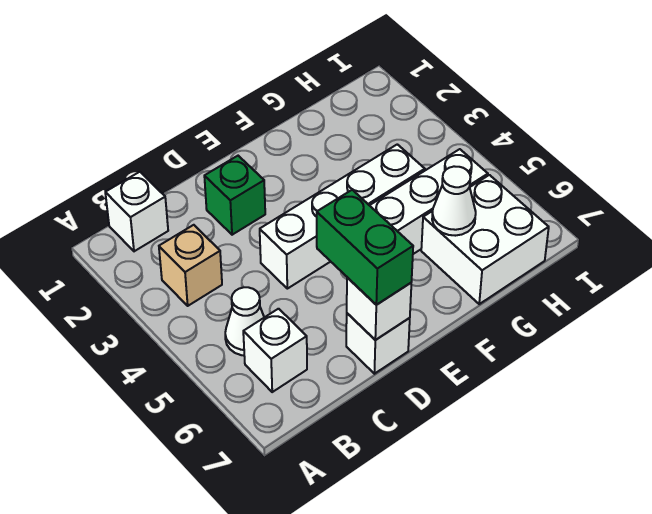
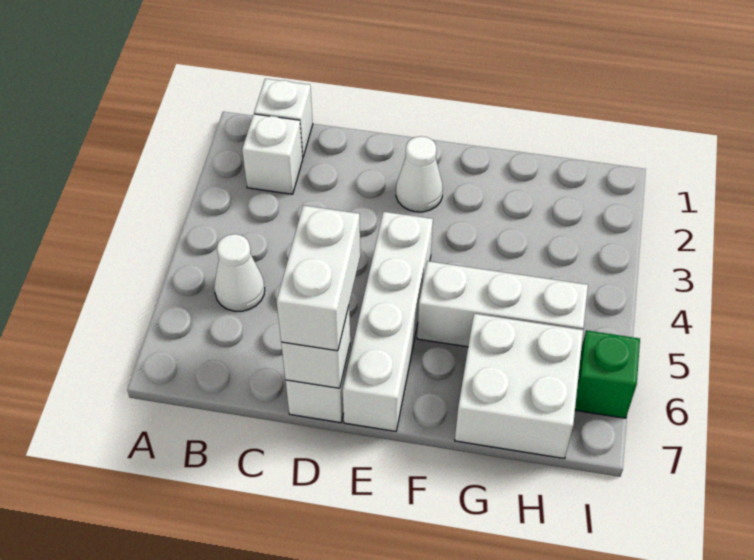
tan brick B3 level 1 -> none
white brick B6 level 1 -> white brick B2 level 1
green brick D2 level 1 -> green brick I6 level 1
white brick D4:G4 level 1 -> white brick E4:E7 level 1
green brick D6:D7 level 3 -> white brick D6:D7 level 3
white cone G6 level 2 -> white cone E2 level 1

